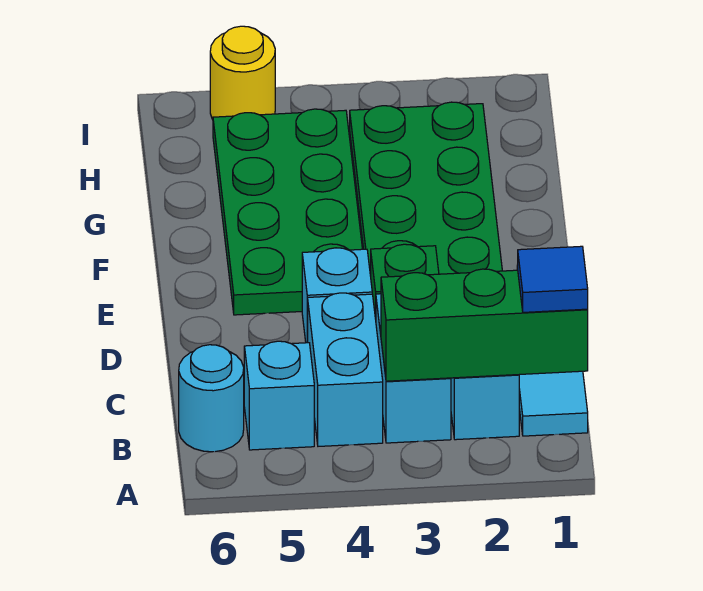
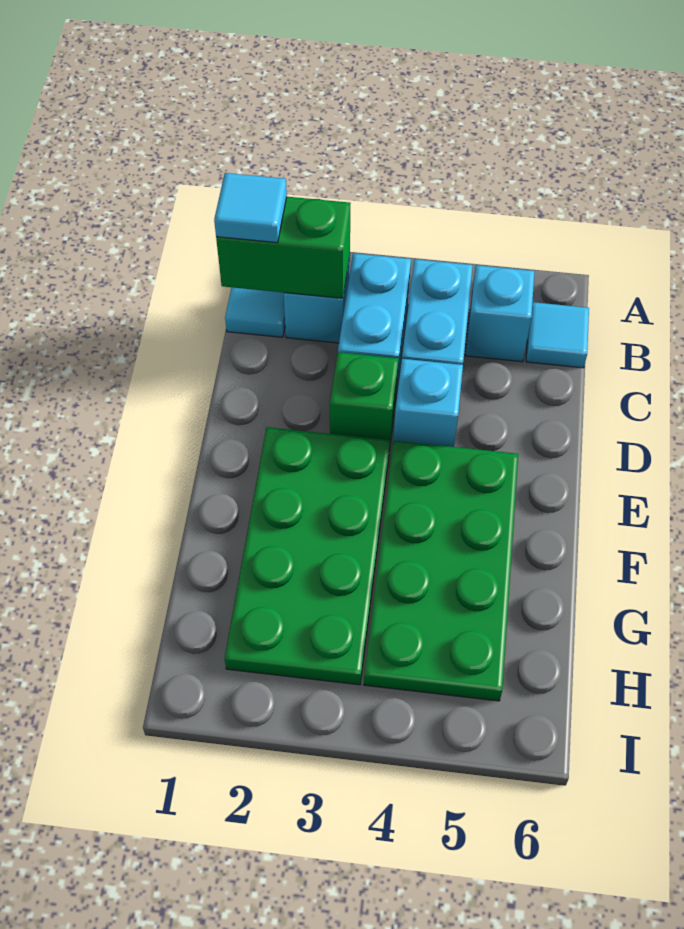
green brick B1:B3 level 2 -> green brick B1:B2 level 2
blue tile B1 level 3 -> cyan tile B1 level 3
cyan round brick B6 level 1 -> cyan tile B6 level 1
yellow round brick I5 level 1 -> none

